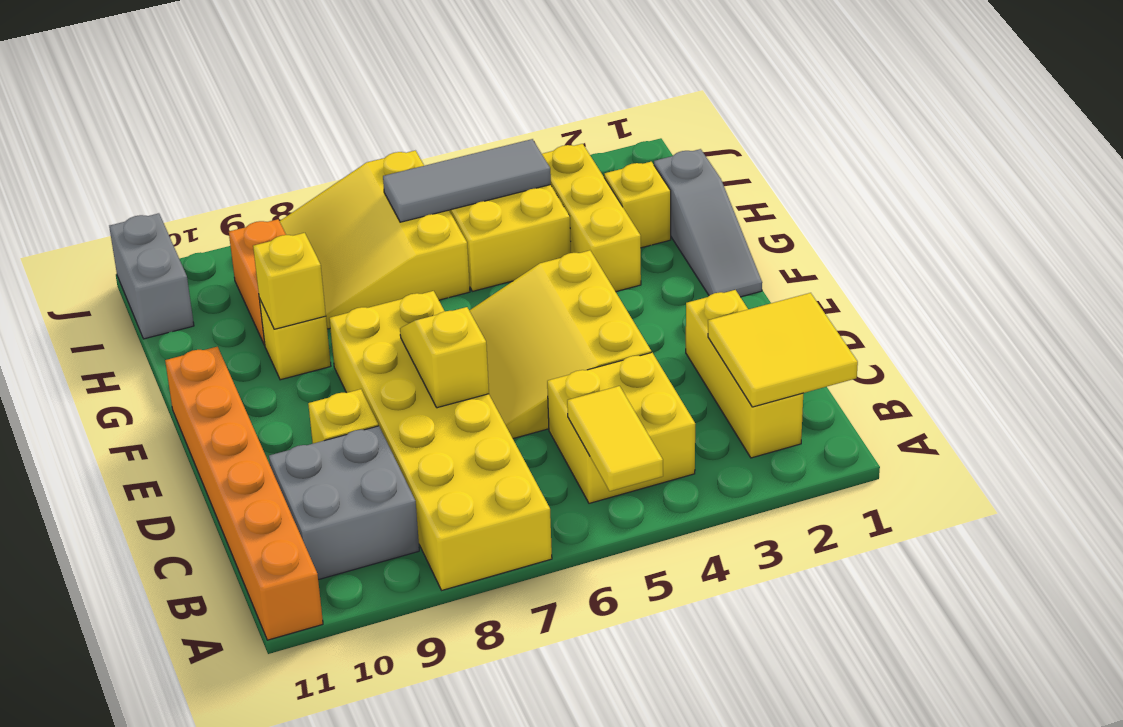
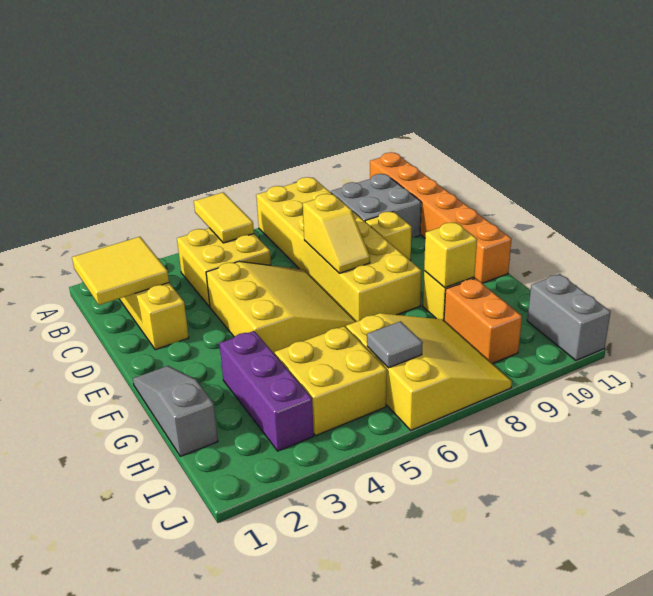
yellow brick G3:I3 level 1 -> purple brick G3:I3 level 1
yellow brick H2 level 1 -> none
grey tile I4:I6 level 2 -> grey tile I6 level 2

